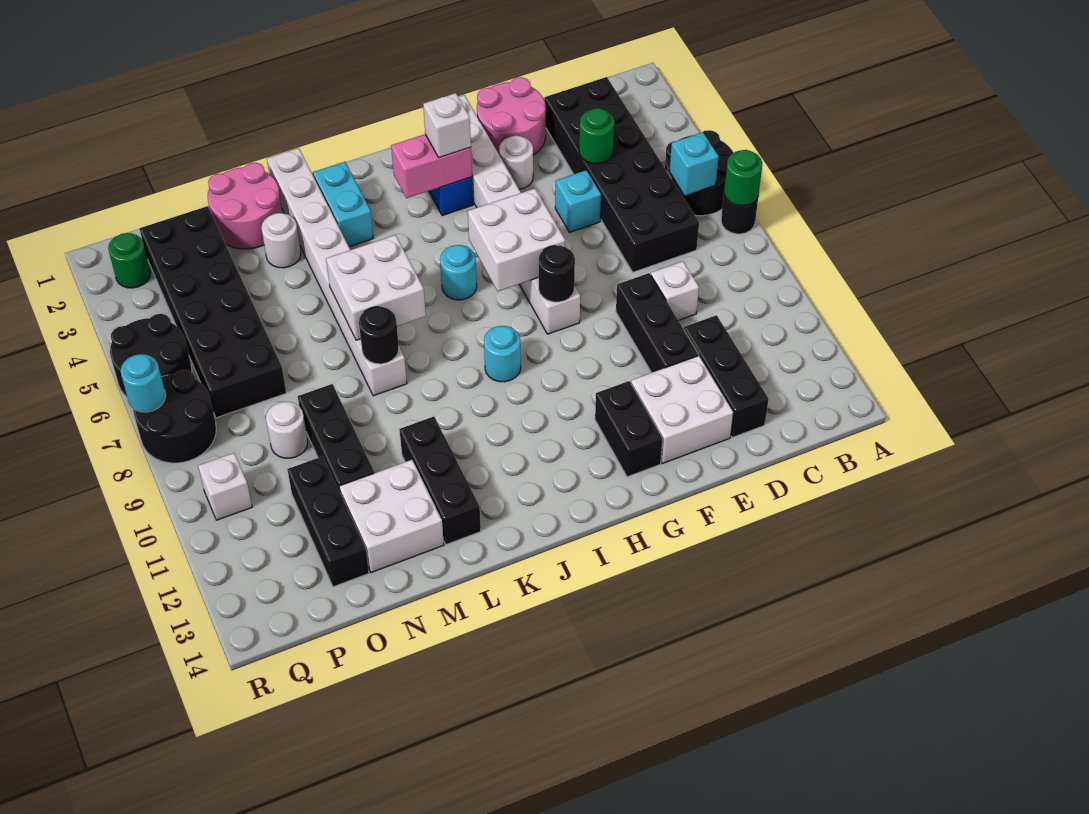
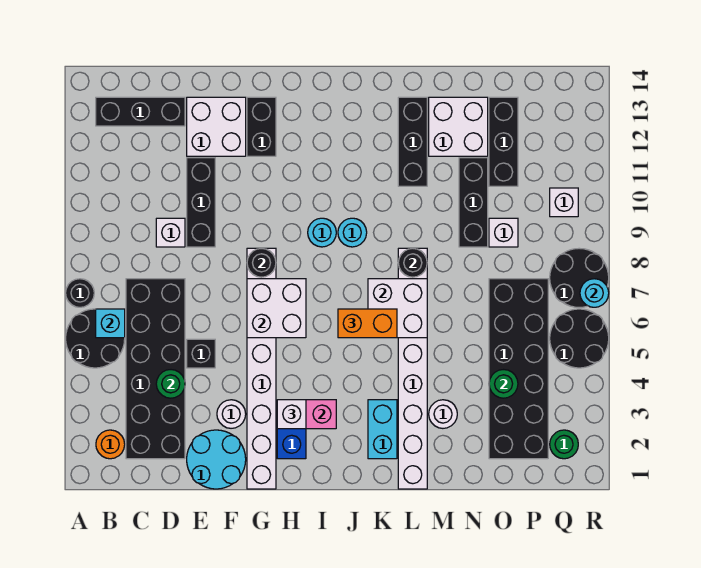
green round brick A7 level 2 -> green round brick O4 level 2
none -> orange round brick B2 level 1
black brick D11:D13 level 1 -> black brick B13:D13 level 1
pink round brick E1:F2 level 1 -> cyan round brick E1:F2 level 1
cyan brick E5 level 1 -> black brick E5 level 1
cyan round brick I6 level 1 -> cyan round brick J9 level 1
none -> orange brick J6:K6 level 3
pink round brick M1:N2 level 1 -> none
white round brick O9 level 1 -> white brick O9 level 1

